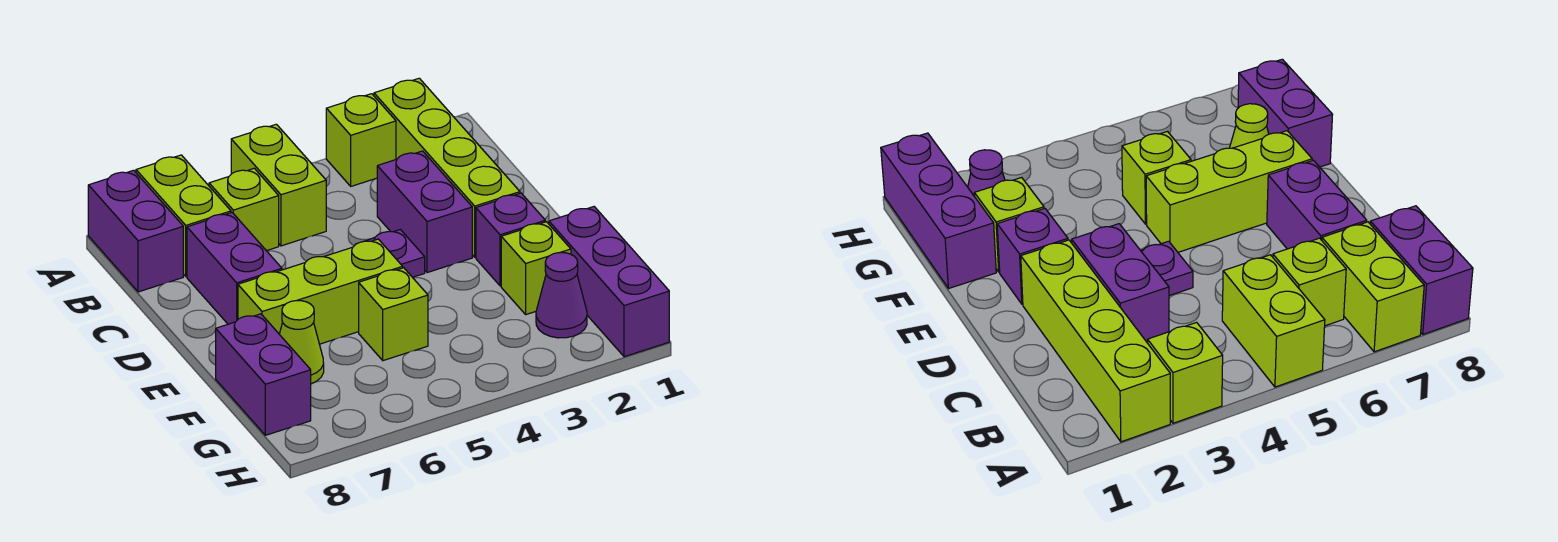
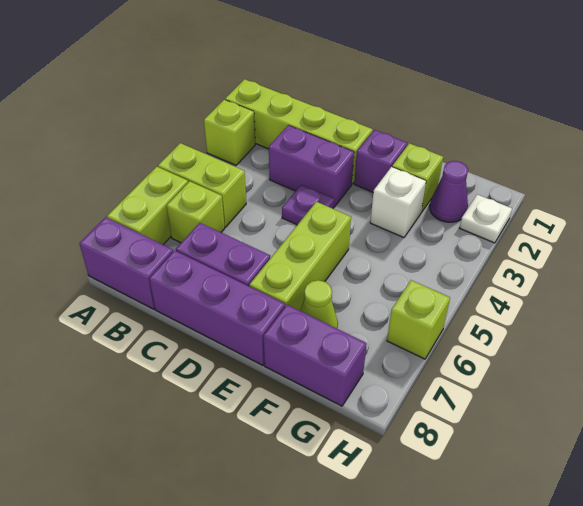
lime brick A7:B7 level 1 -> lime brick A6:A7 level 1
purple brick F1:H1 level 1 -> purple brick C8:E8 level 1
none -> white brick F3 level 1
lime brick F5 level 1 -> lime brick H6 level 1
none -> white plate H2 level 1

